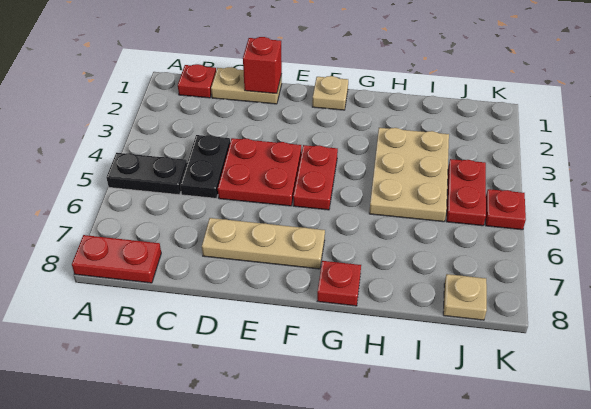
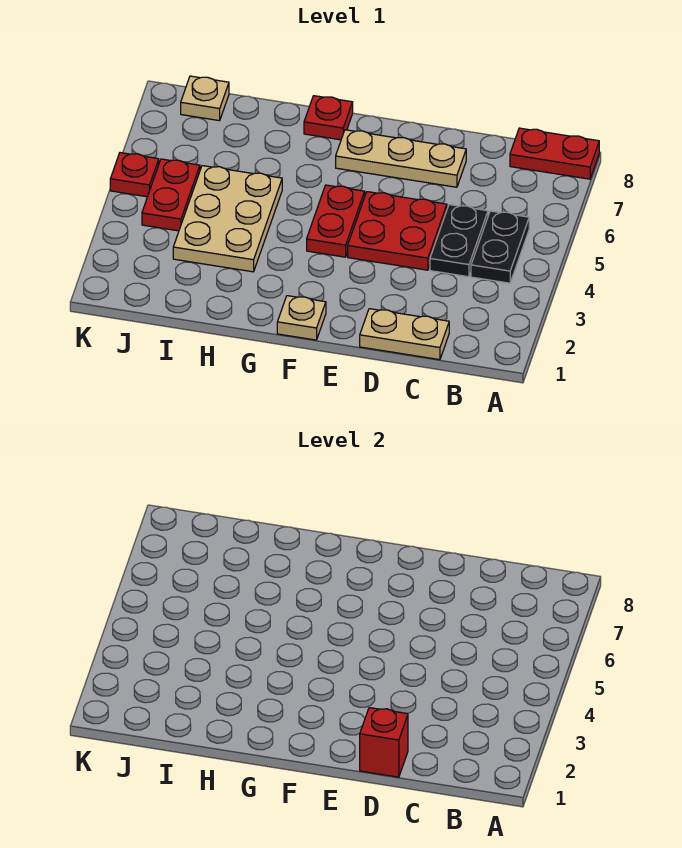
black plate A5:B5 level 1 -> black plate B4:B5 level 1
red plate B1 level 1 -> none

